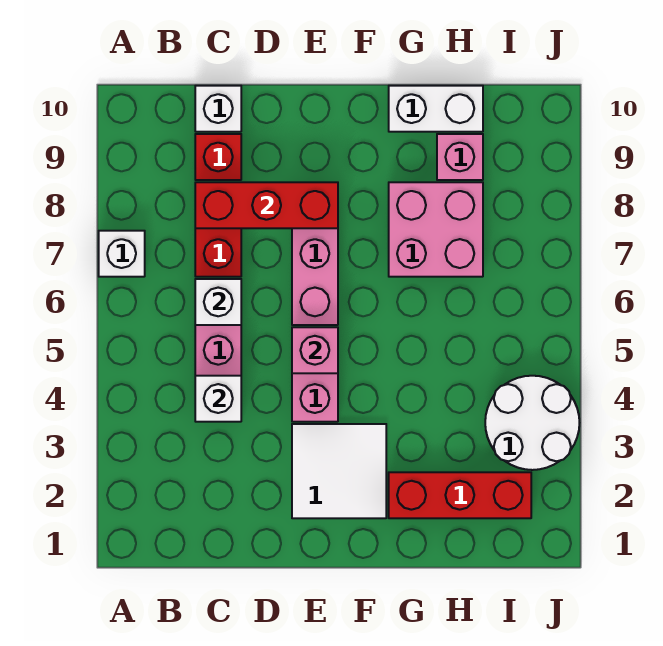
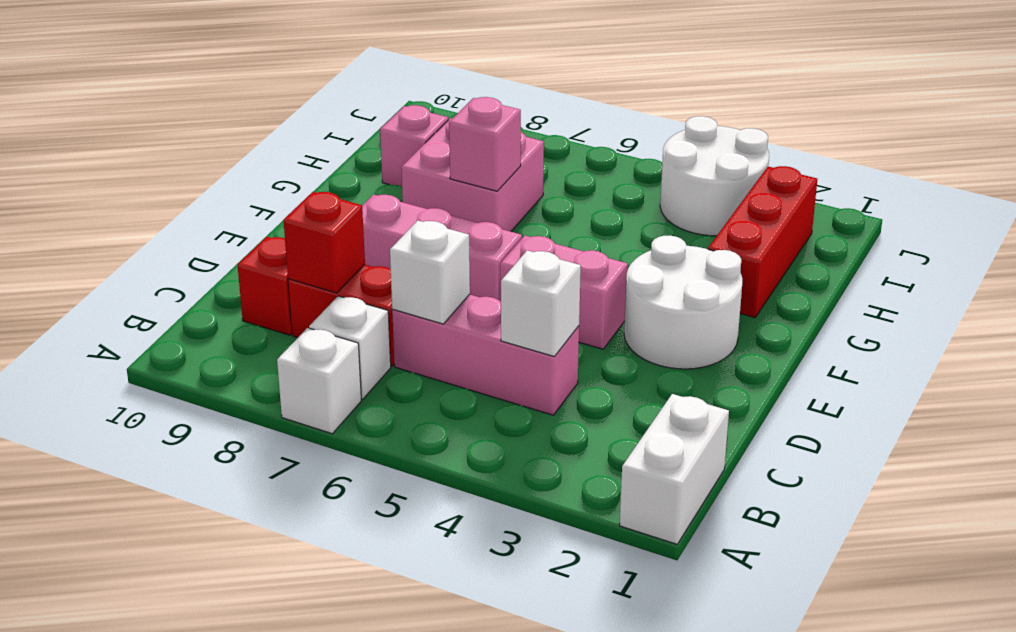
red brick C8:E8 level 2 -> red brick C8 level 2
white brick C10 level 1 -> white brick B7 level 1
white tile E2:F3 level 1 -> white round brick E2:F3 level 1
pink brick E5 level 2 -> pink brick G7 level 2
white brick G10:H10 level 1 -> white brick A1:B1 level 1

